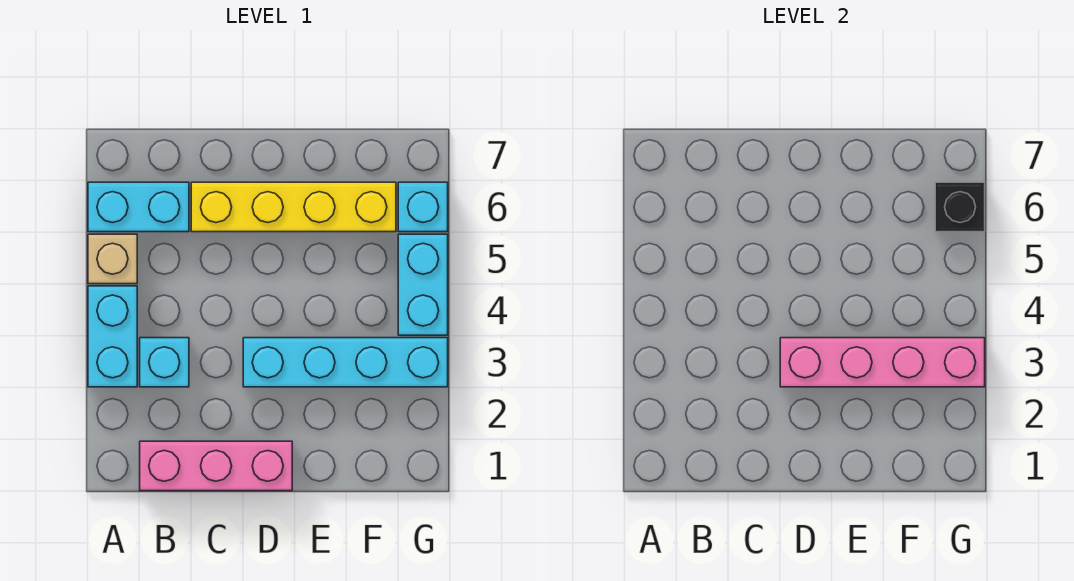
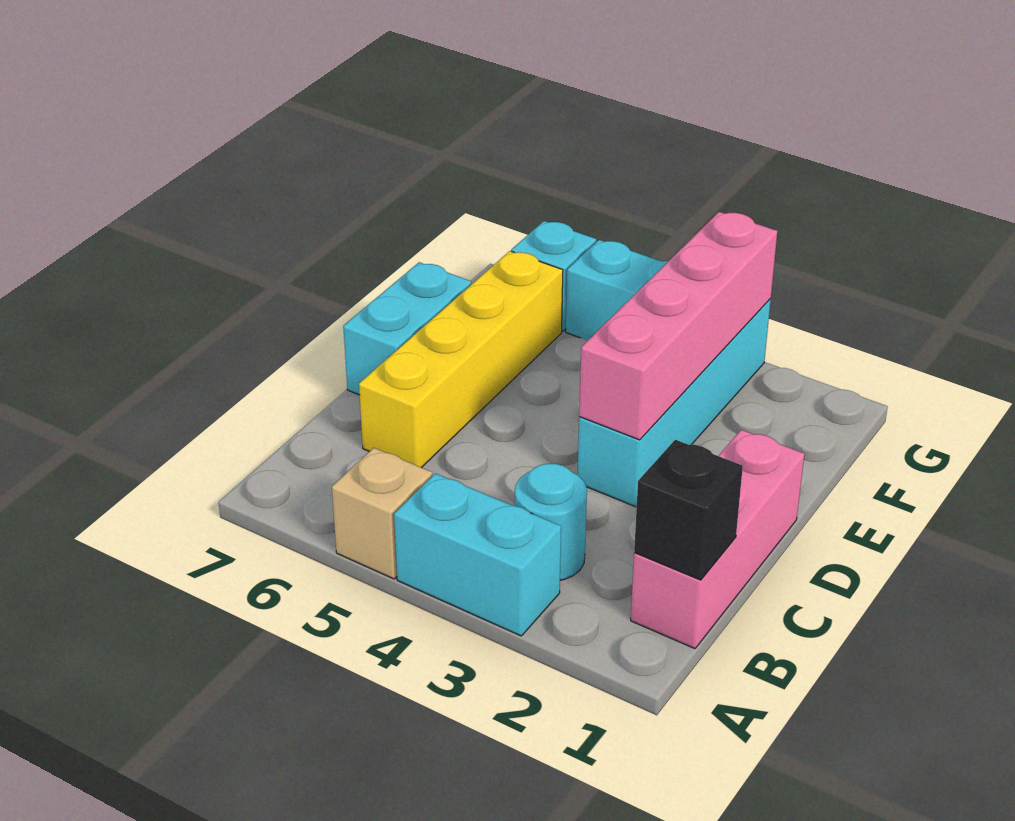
cyan brick A6:B6 level 1 -> cyan brick D7:E7 level 1
cyan brick B3 level 1 -> cyan round brick B3 level 1
black brick G6 level 2 -> black brick B1 level 2

